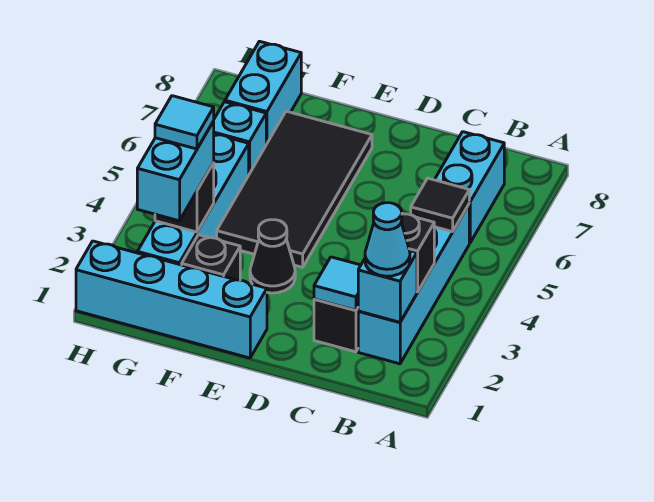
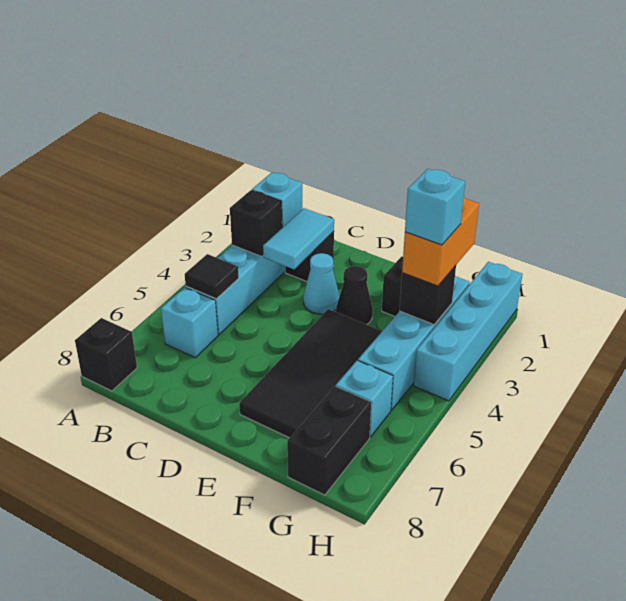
none -> black brick A8 level 1
cyan cone B2 level 3 -> cyan cone D3 level 1
cyan brick B6:B7 level 1 -> cyan brick B6 level 1
cyan tile C2 level 2 -> cyan tile C2:C3 level 2
cyan brick E1:H1 level 1 -> cyan brick H1:H4 level 1
cyan brick G2:G3 level 3 -> orange brick G2:G3 level 3
cyan tile G3 level 4 -> cyan brick G3 level 4
cyan brick G7:G8 level 1 -> black brick G7:G8 level 1

